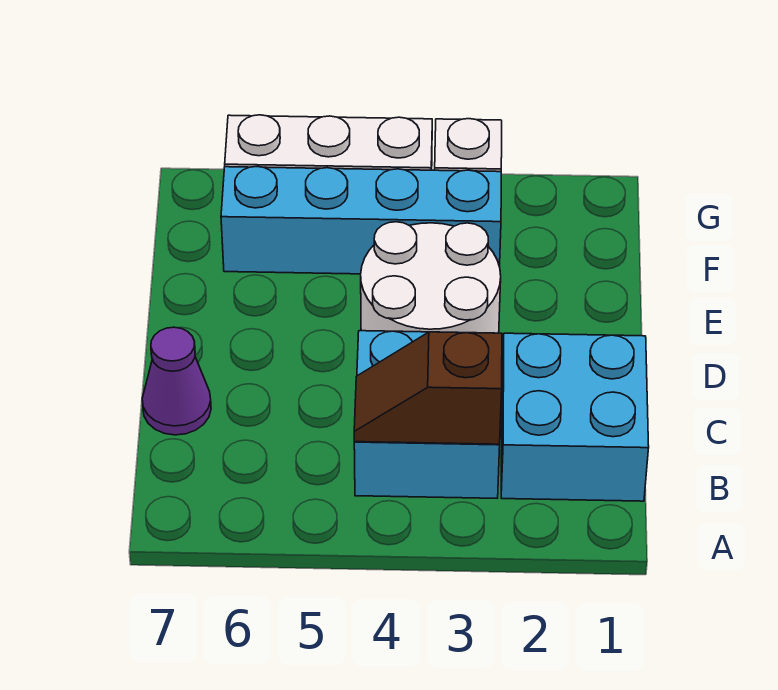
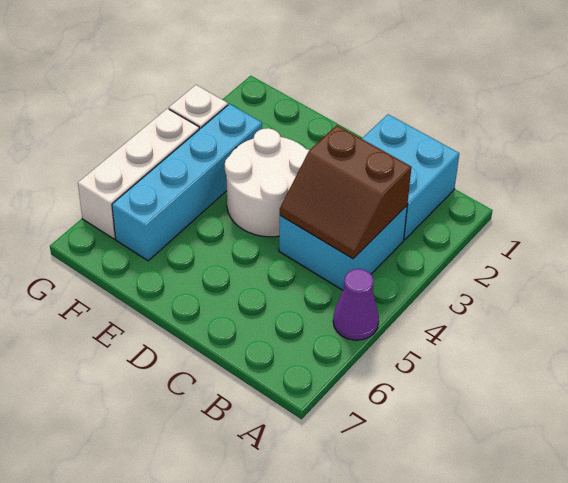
brown slope B3:B4 level 2 top 3 -> brown slope B3:C4 level 2 top 3
purple cone C7 level 1 -> purple cone A5 level 1

